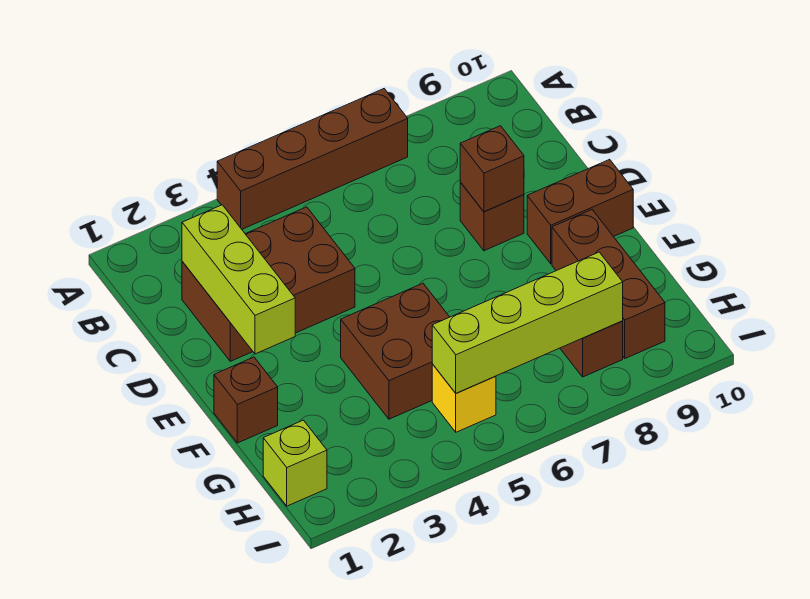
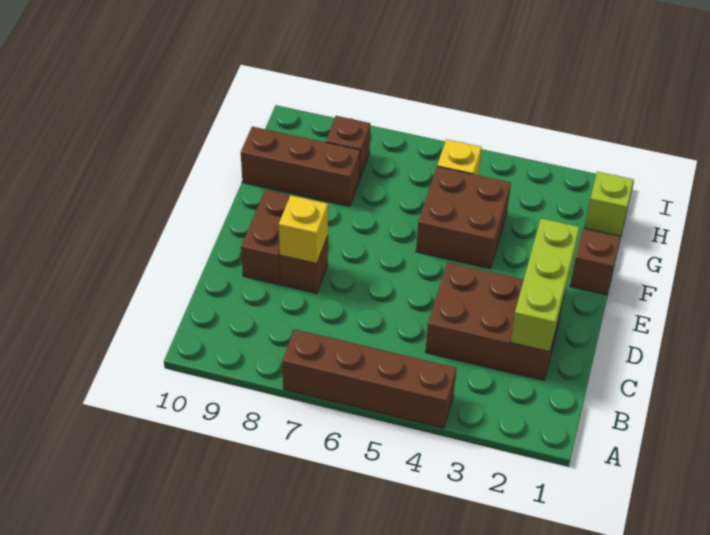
brown brick D8 level 2 -> yellow brick D8 level 2
brown brick E9:E10 level 1 -> brown brick D9:E9 level 1
brown brick F9:H9 level 1 -> brown brick G8:G10 level 1
lime brick H5:H8 level 2 -> none

